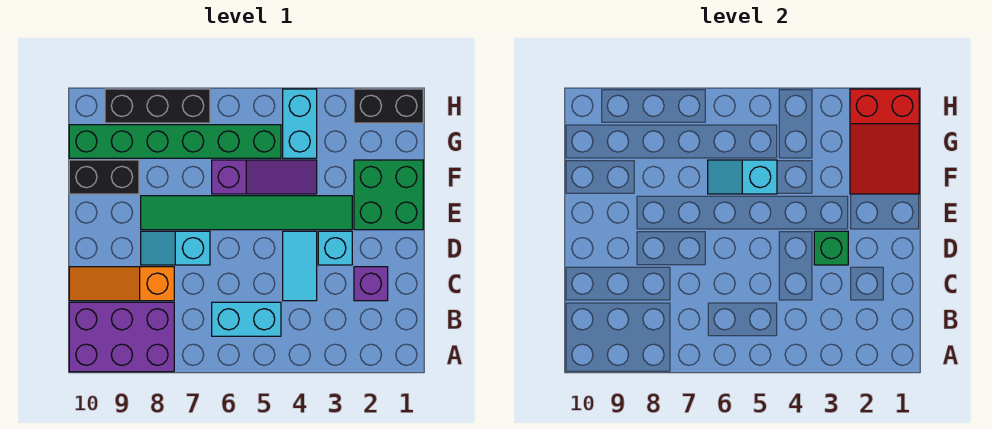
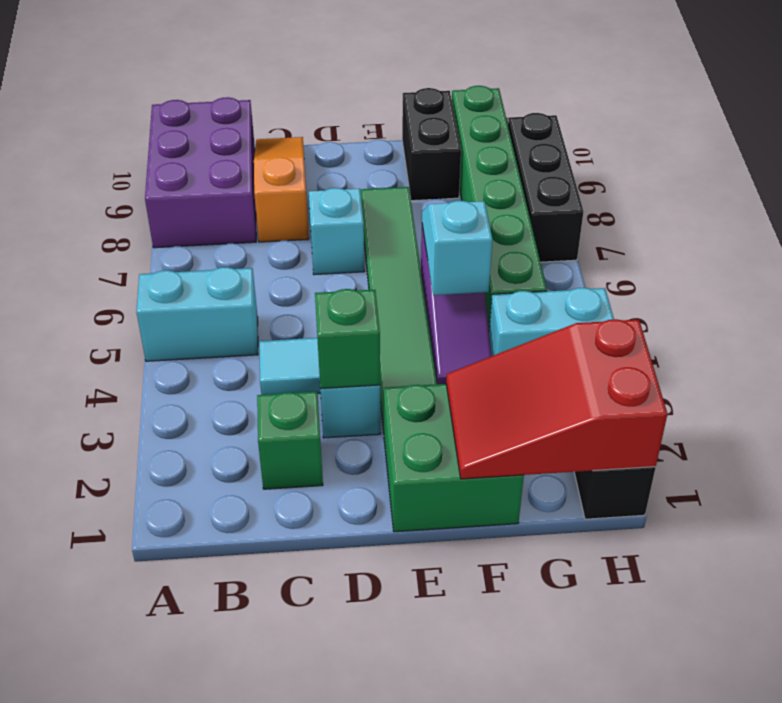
cyan brick B5:B6 level 1 -> cyan brick A5:B5 level 1
purple brick C2 level 1 -> green brick C2 level 1

